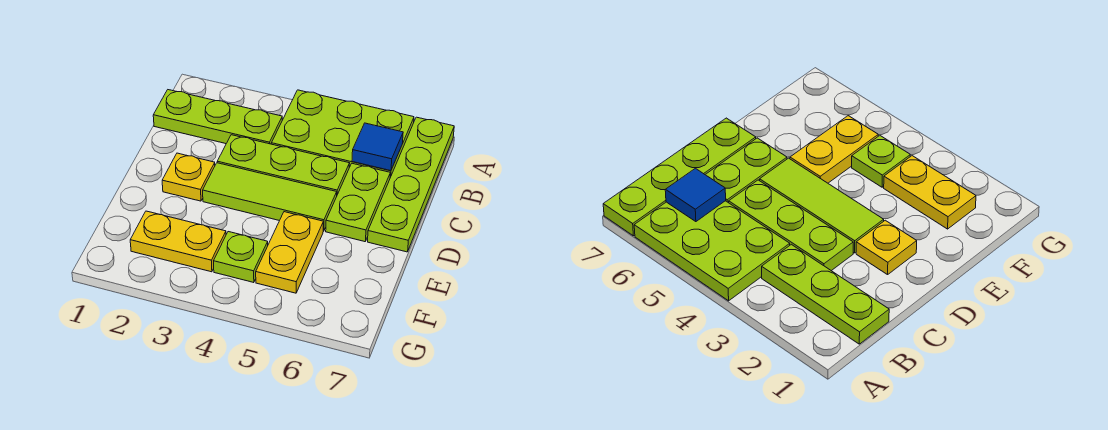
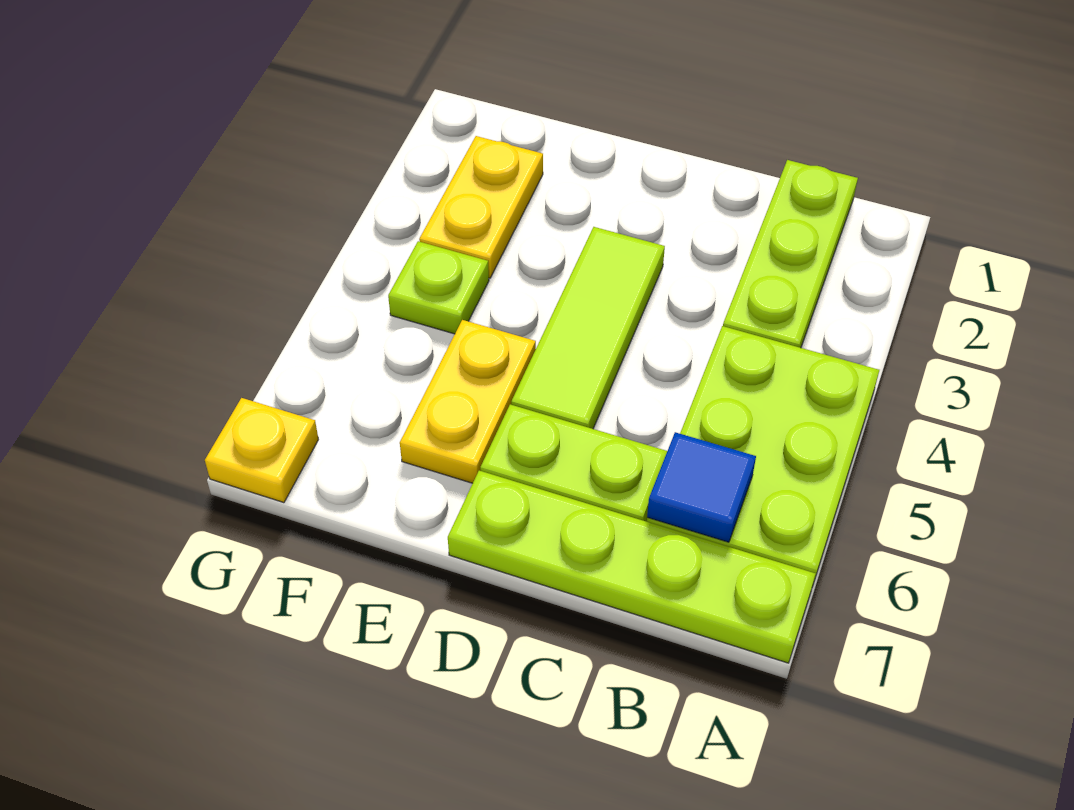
lime plate C3:C5 level 1 -> none
yellow plate D2 level 1 -> yellow plate G7 level 1
yellow plate E5:F5 level 1 -> yellow plate E5:E6 level 1

